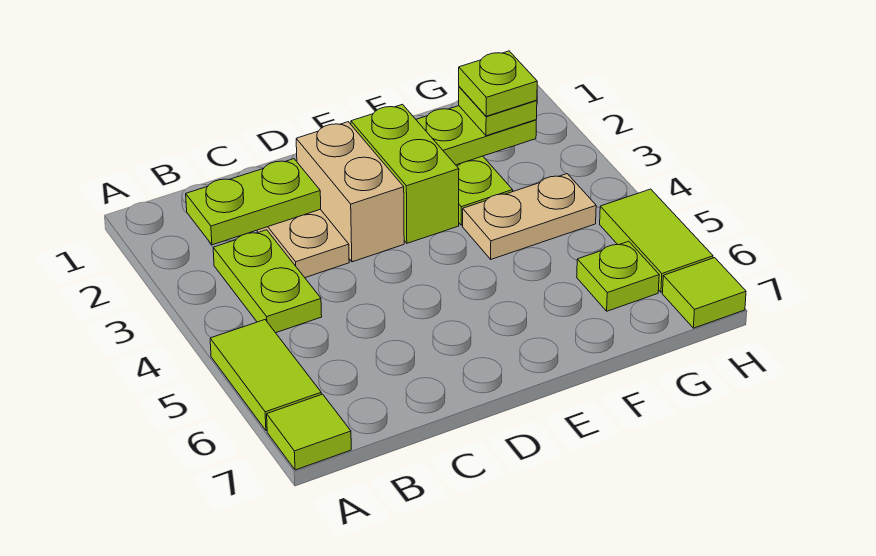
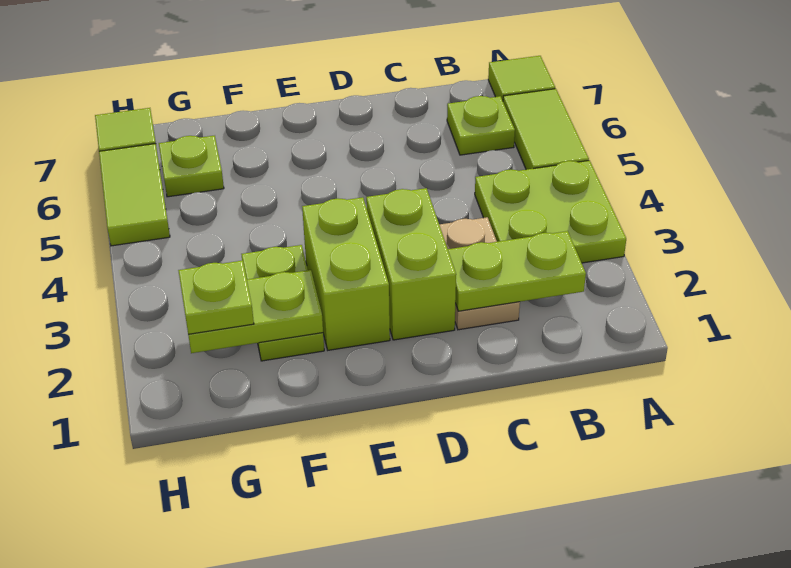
lime plate B3:B4 level 1 -> lime plate A3:B4 level 1
tan brick D2:D3 level 1 -> lime brick D2:D3 level 1
tan plate F4:G4 level 1 -> none
lime plate G2 level 4 -> lime plate B6 level 1

